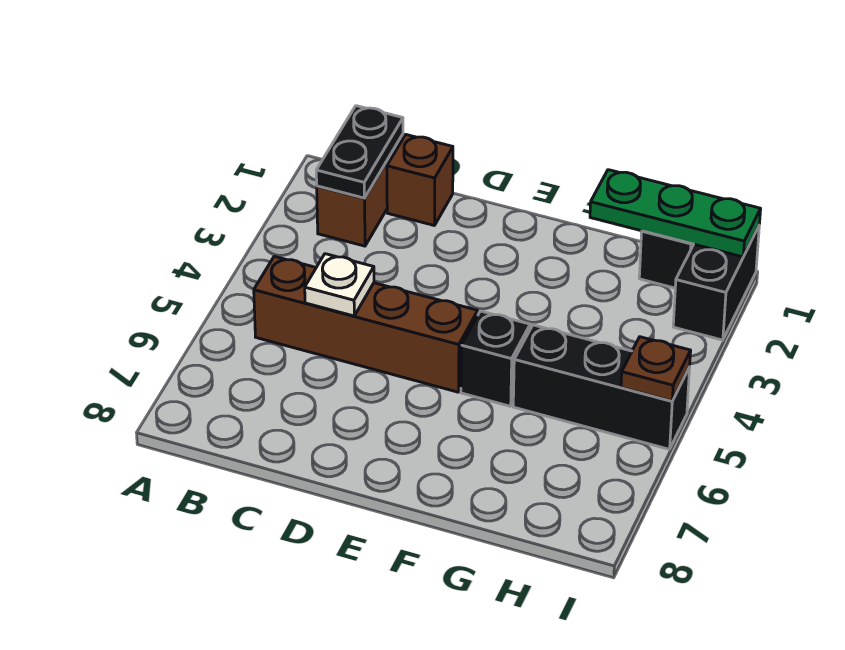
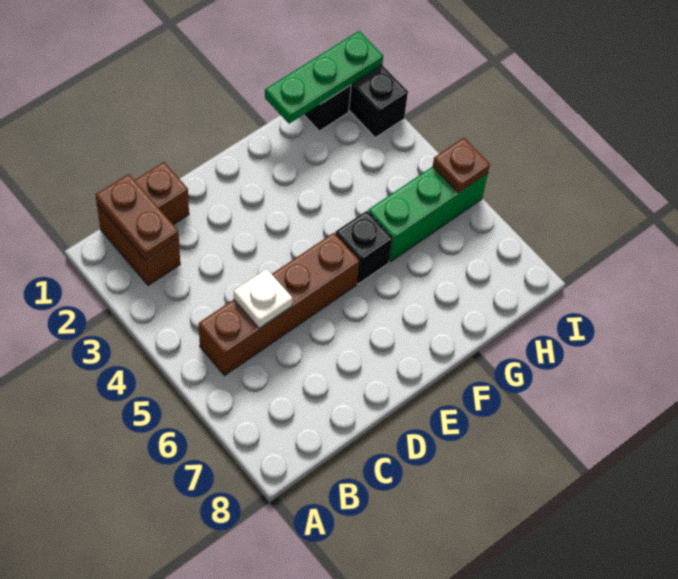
black plate B1:B2 level 2 -> brown plate B1:B2 level 2
black brick G5:I5 level 1 -> green brick G5:I5 level 1

